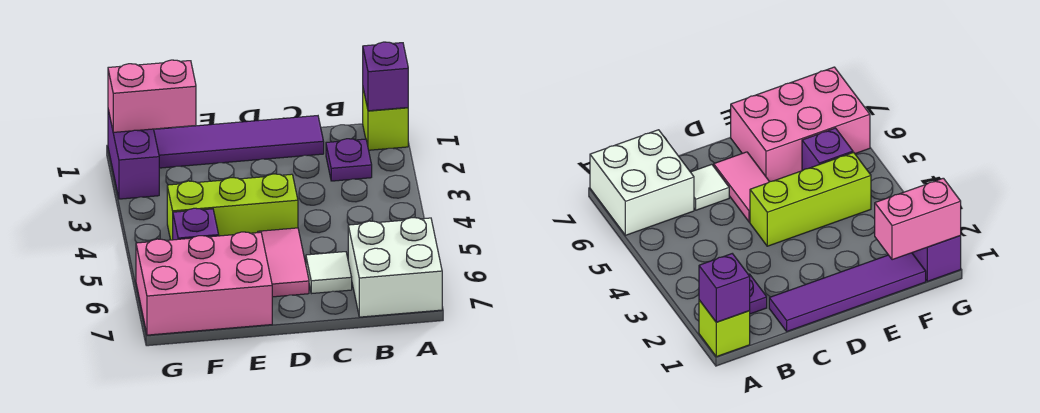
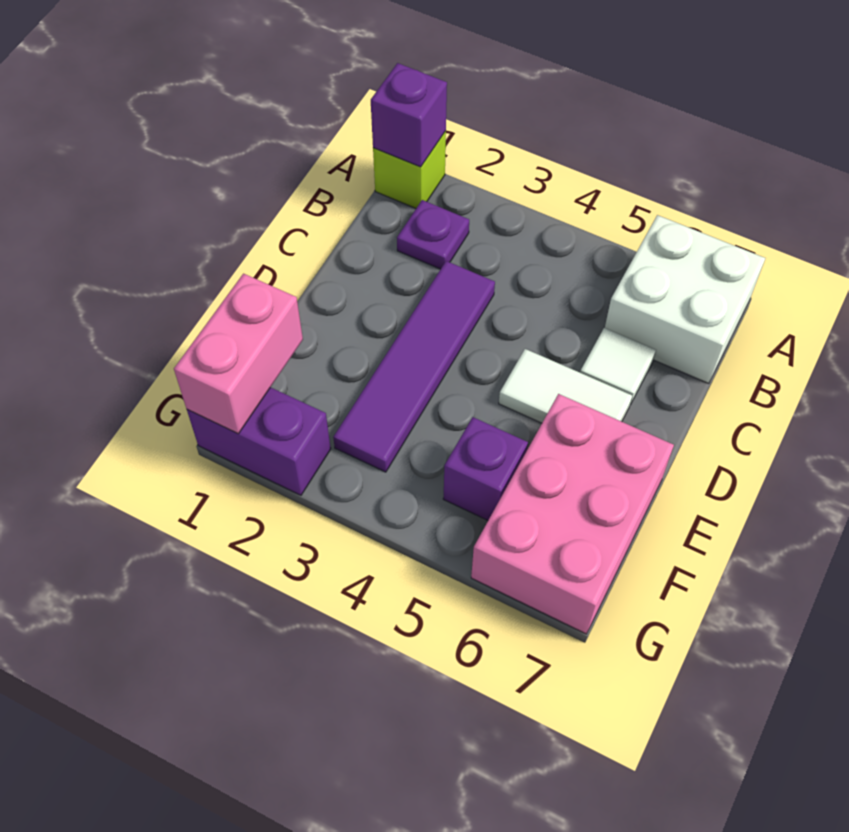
purple tile C1:F1 level 1 -> purple tile C3:F3 level 1
lime brick D4:F4 level 1 -> none
pink tile D5:D6 level 1 -> white tile D5:D6 level 1

